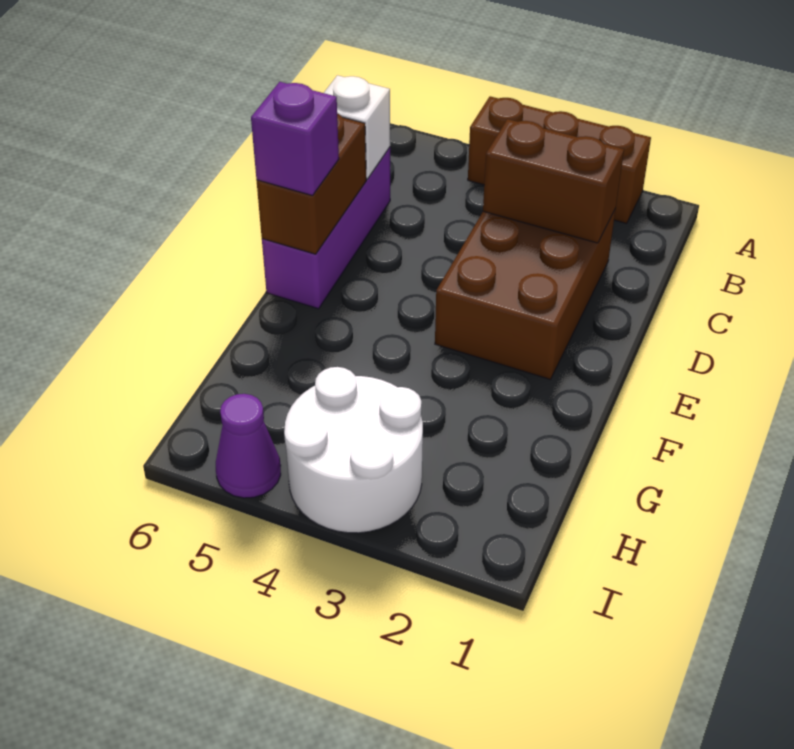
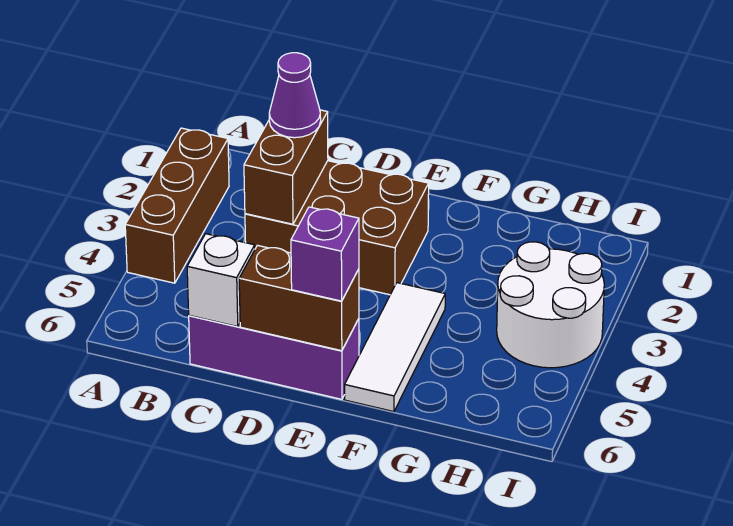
none -> white tile F4:F6 level 1
purple cone I5 level 1 -> purple cone C2 level 3

